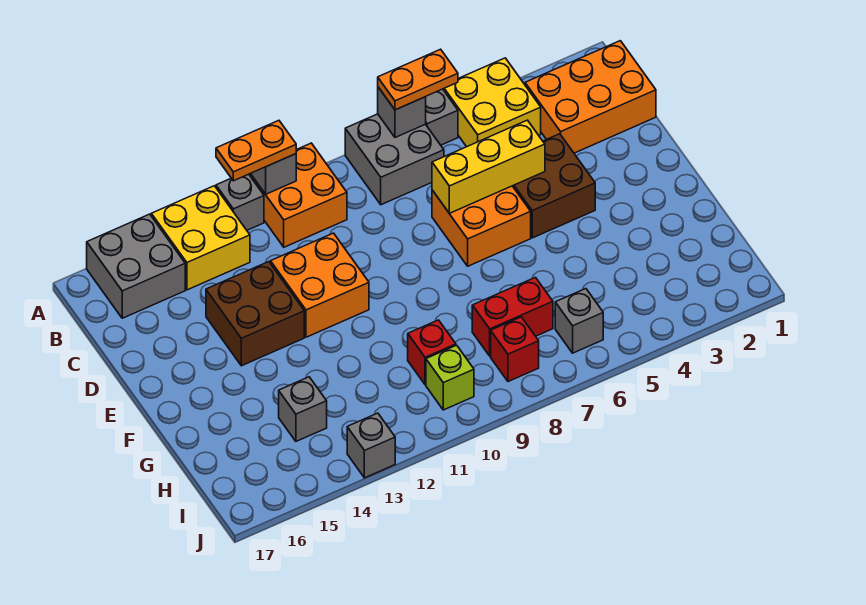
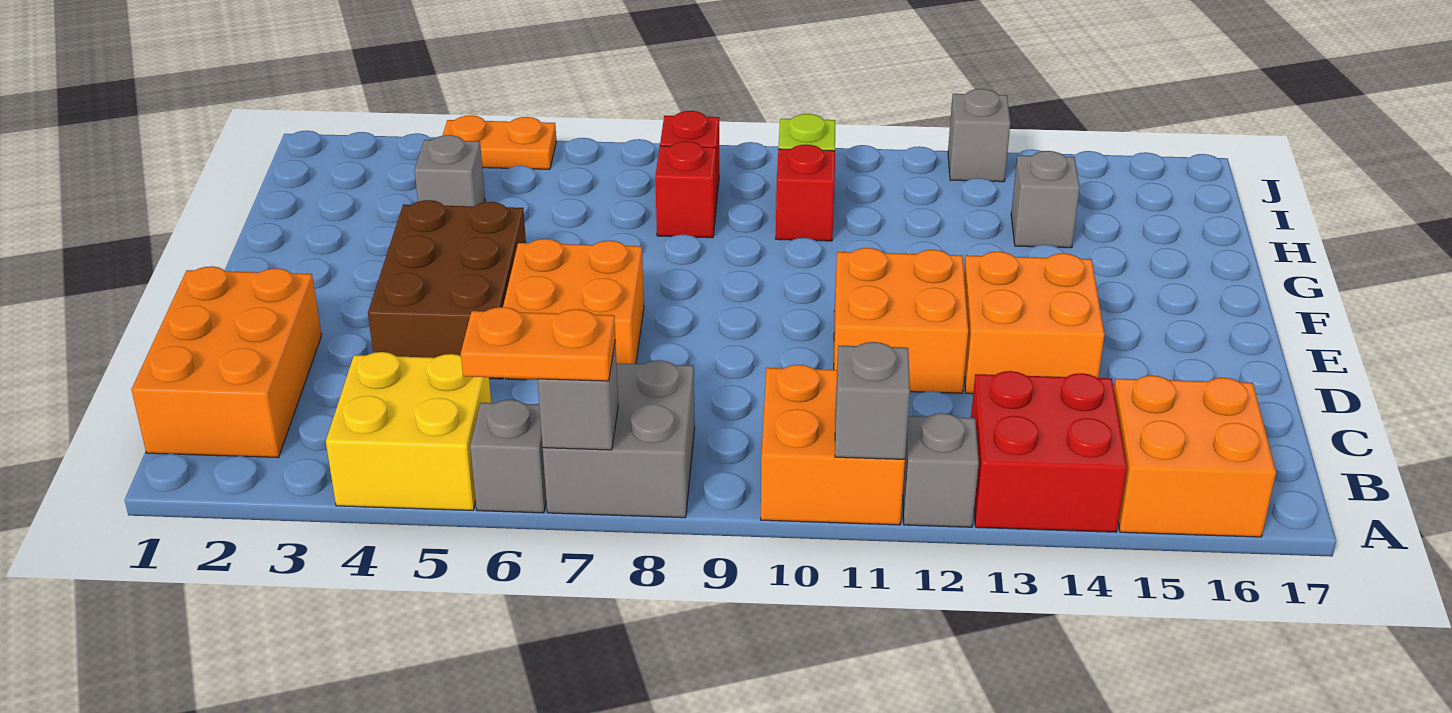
orange plate A11:A12 level 3 -> orange plate J4:J5 level 1
yellow brick A13:B14 level 1 -> red brick A13:B14 level 1
grey brick A15:B16 level 1 -> orange brick A15:B16 level 1
orange brick B1:C3 level 1 -> orange brick B1:D2 level 1
brown brick D4:E5 level 1 -> brown brick D4:F5 level 1
yellow brick D5:D7 level 2 -> none
brown brick D13:E14 level 1 -> orange brick D13:E14 level 1
red brick H7:H8 level 1 -> red brick H8 level 1
grey brick I6 level 1 -> grey brick H4 level 1

